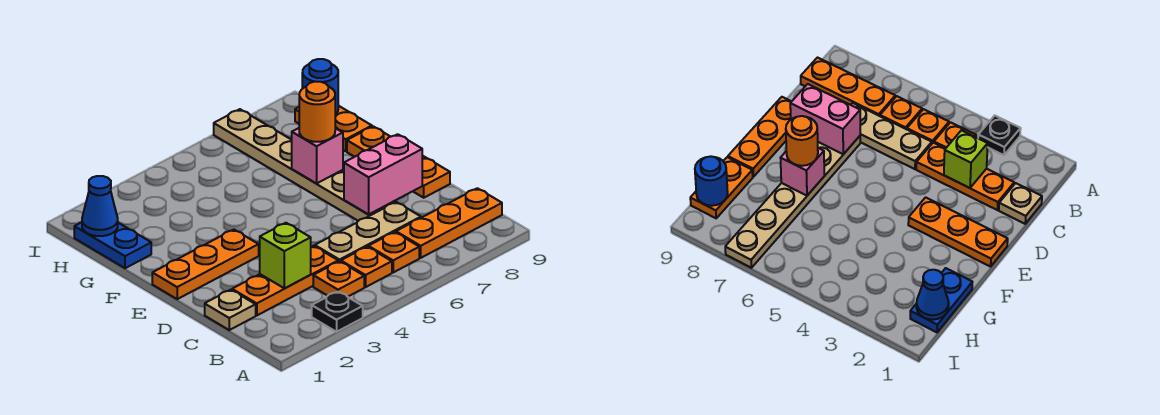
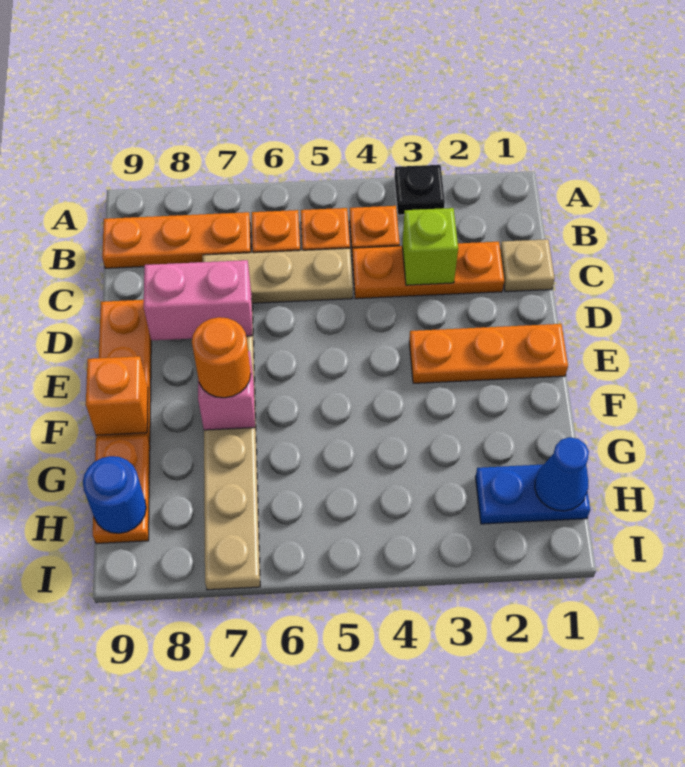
none -> orange brick F9 level 2
blue plate G1:H1 level 1 -> blue plate H1:H2 level 1

